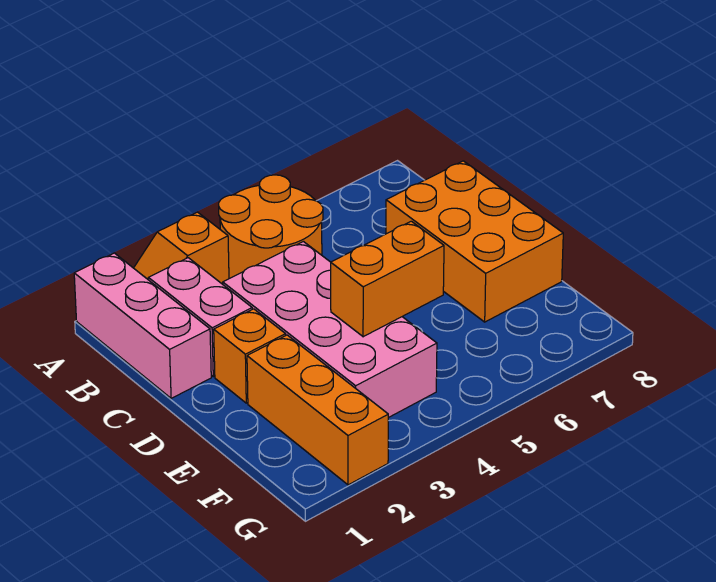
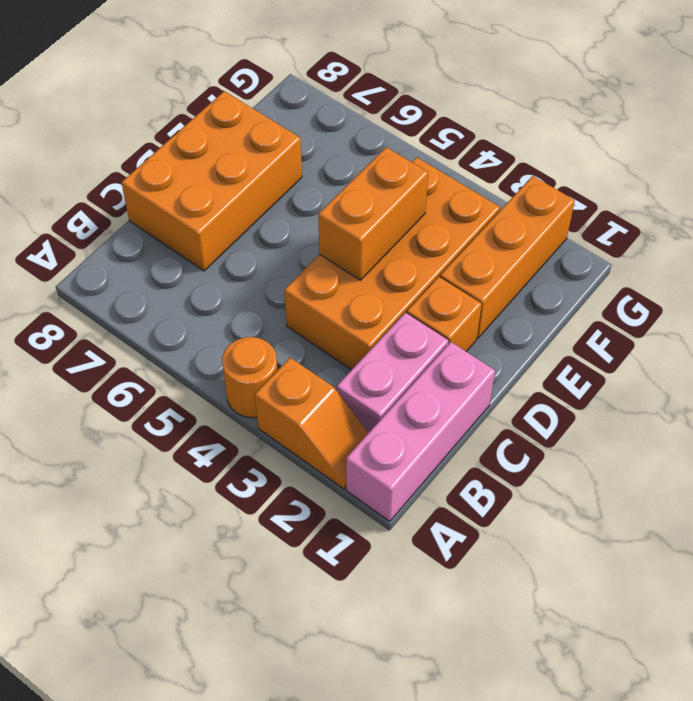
orange round brick A4:B5 level 1 -> orange round brick A4 level 1
pink brick C3:F4 level 1 -> orange brick C3:F4 level 1
orange brick E4:E5 level 2 -> orange brick D4:E4 level 2

